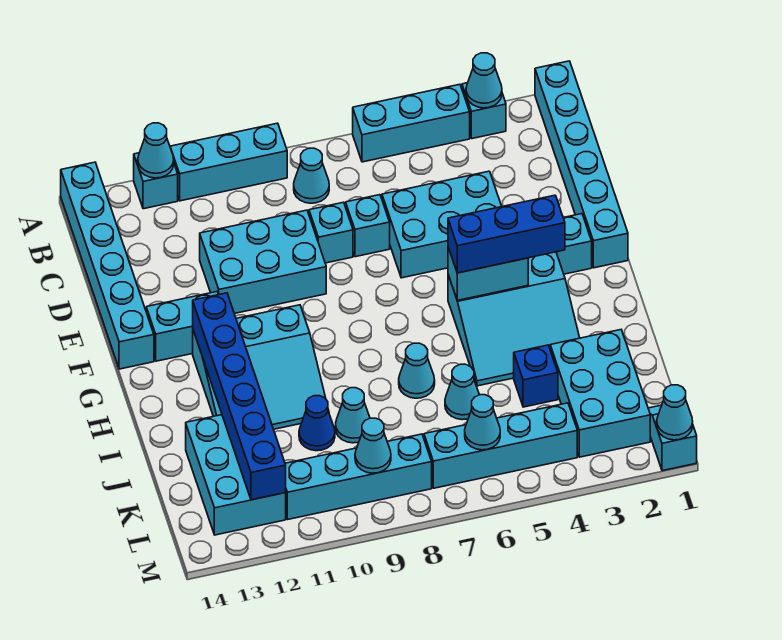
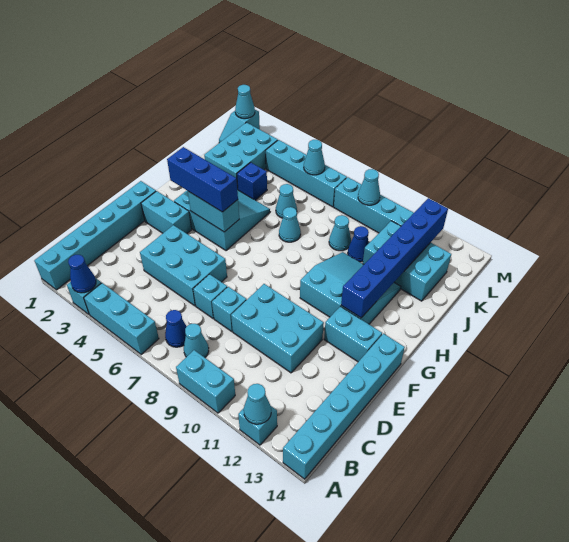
cyan cone A3 level 2 -> blue cone A3 level 2
cyan brick A9:A11 level 1 -> cyan brick A9:A10 level 1
none -> blue cone B7 level 1
cyan brick J12:L13 level 1 -> cyan brick J11:K13 level 1

